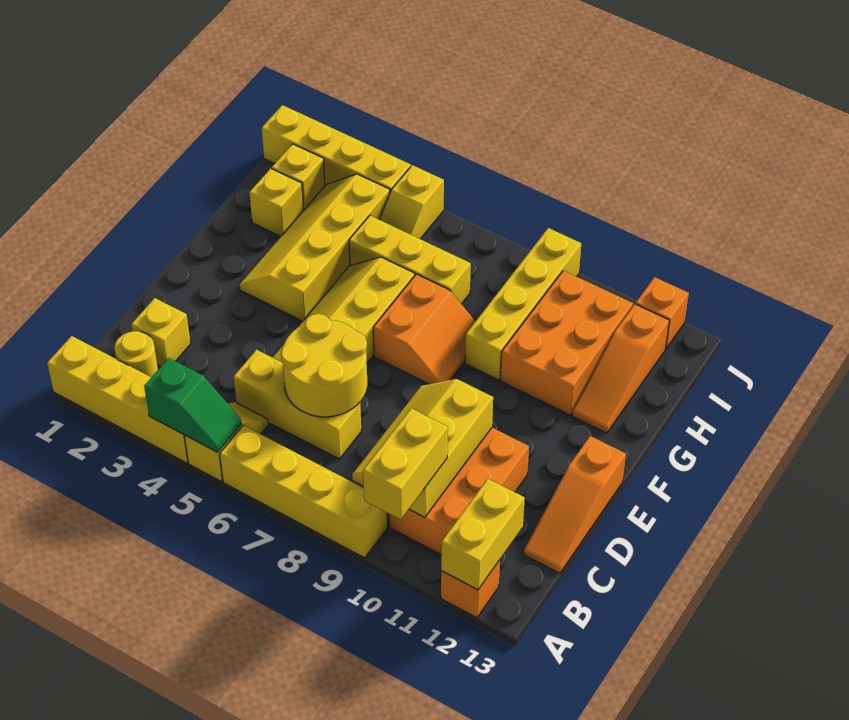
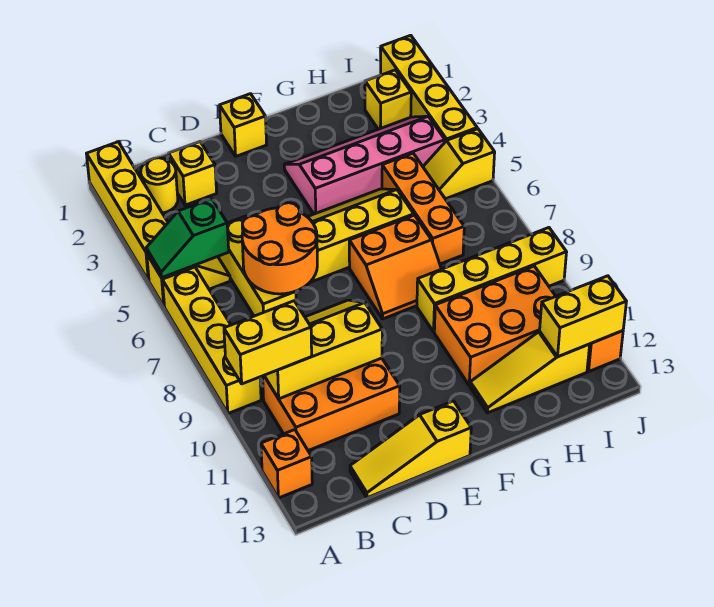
green slope A4:A5 level 2 top 4 -> green slope A5:B5 level 2 top B
yellow brick A12:B12 level 2 -> yellow brick I12:J12 level 2
yellow round brick C6:D7 level 2 -> orange round brick C6:D7 level 2
orange slope C13:E13 level 1 top E -> yellow slope C13:E13 level 1 top E
yellow slope F3:I4 level 1 top 4 -> pink slope F3:I4 level 1 top 4
orange slope G12:I12 level 1 top I -> yellow slope G12:I12 level 1 top I
yellow brick H2 level 1 -> yellow brick E1 level 1
yellow brick H5:H7 level 1 -> orange brick H5:H7 level 1

